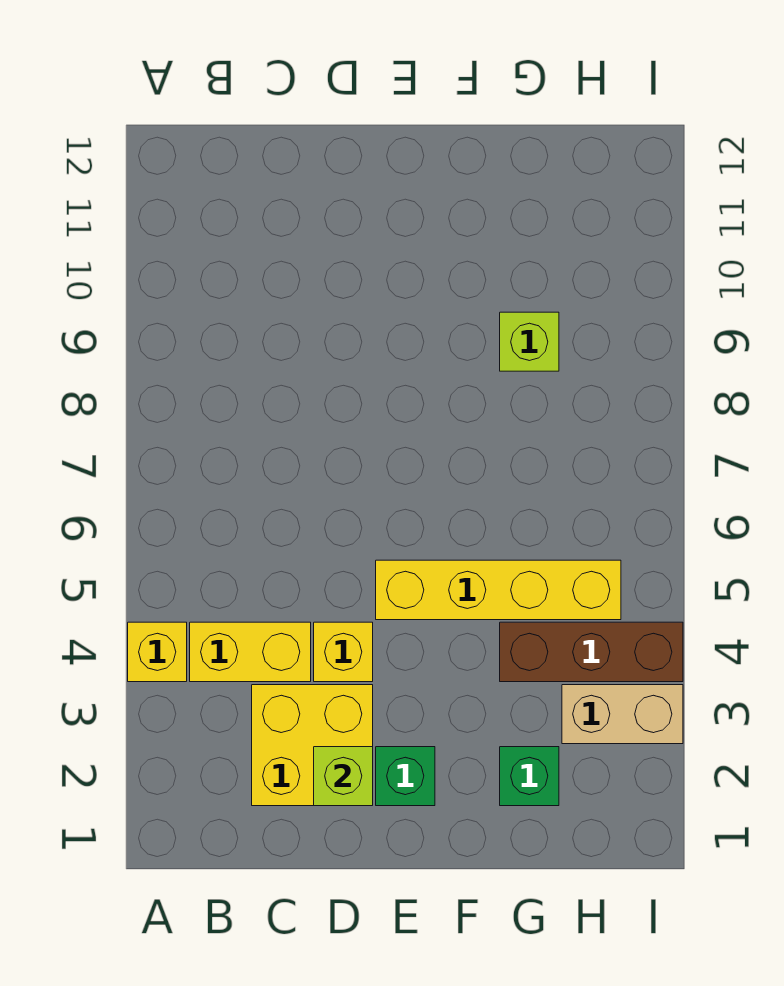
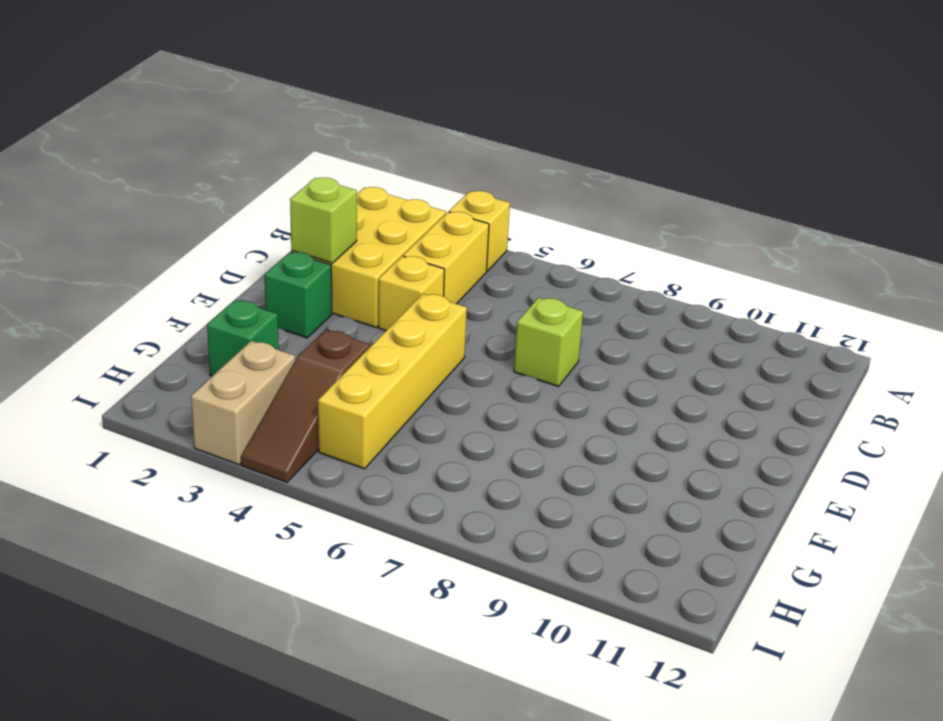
yellow brick C2:D3 level 1 -> yellow brick B2:D3 level 1
brown brick G4:I4 level 1 -> brown slope G4:I4 level 1 top G
lime brick G9 level 1 -> lime brick D7 level 1

